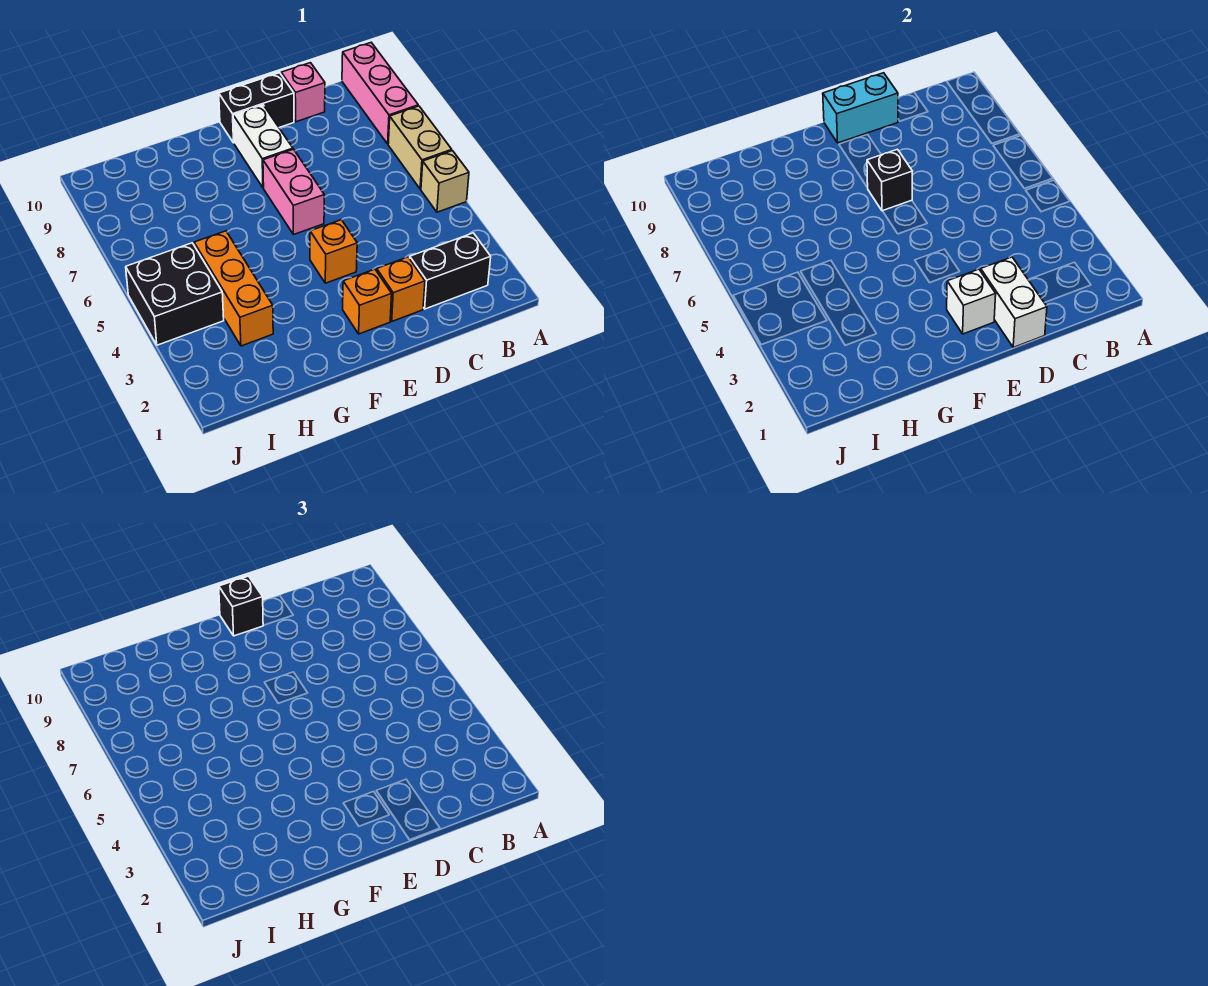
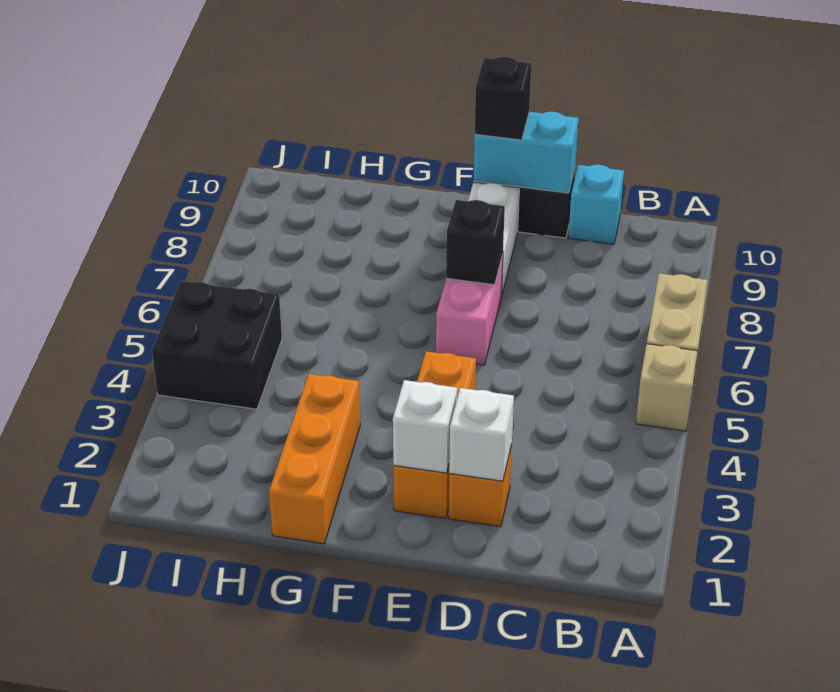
pink brick A8:A10 level 1 -> none
black brick B2:C2 level 1 -> none
pink brick C10 level 1 -> cyan brick C10 level 1
white brick D1:D2 level 2 -> white brick D2 level 2
orange brick H3:H5 level 1 -> orange brick G1:G3 level 1

